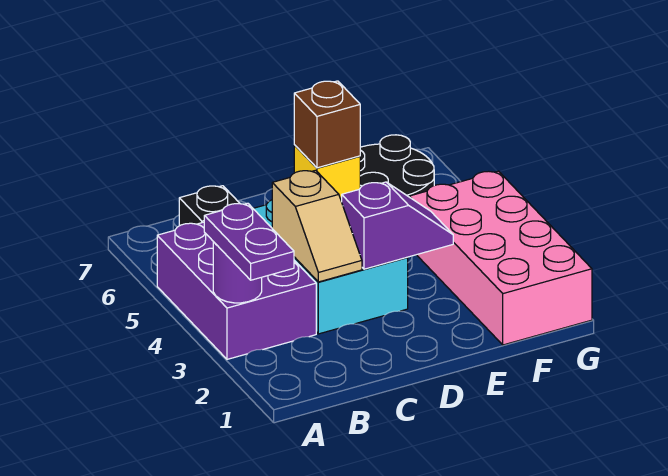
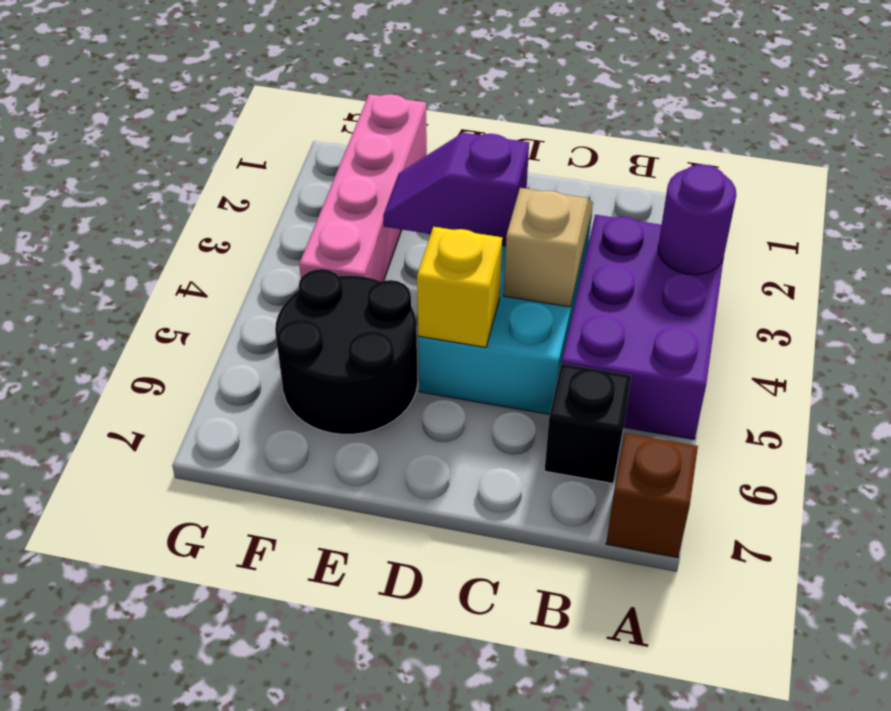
purple plate A2:A3 level 3 -> none
brown brick D5 level 3 -> brown brick A7 level 1
pink brick F1:G4 level 1 -> pink brick F1:F4 level 1

